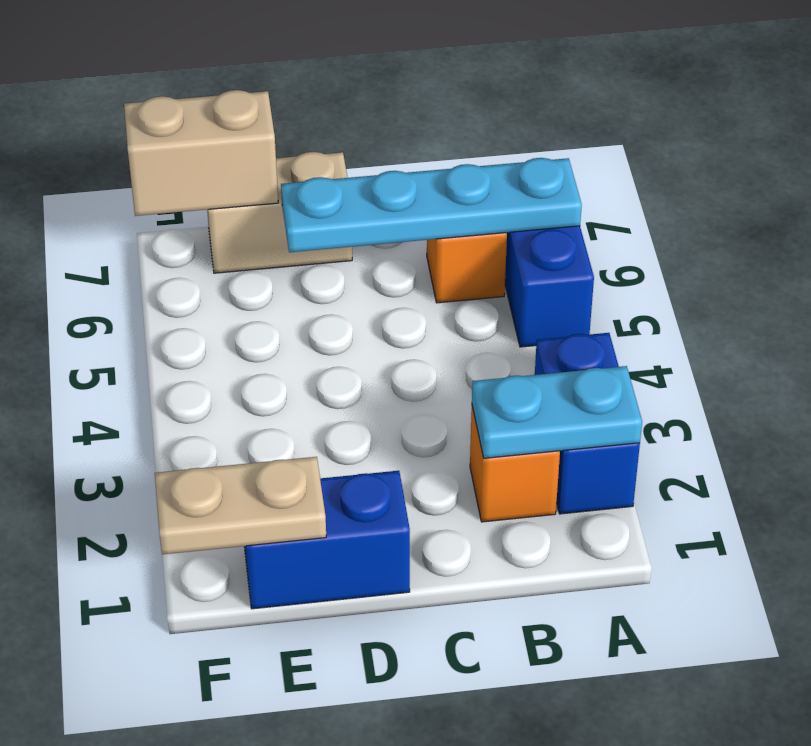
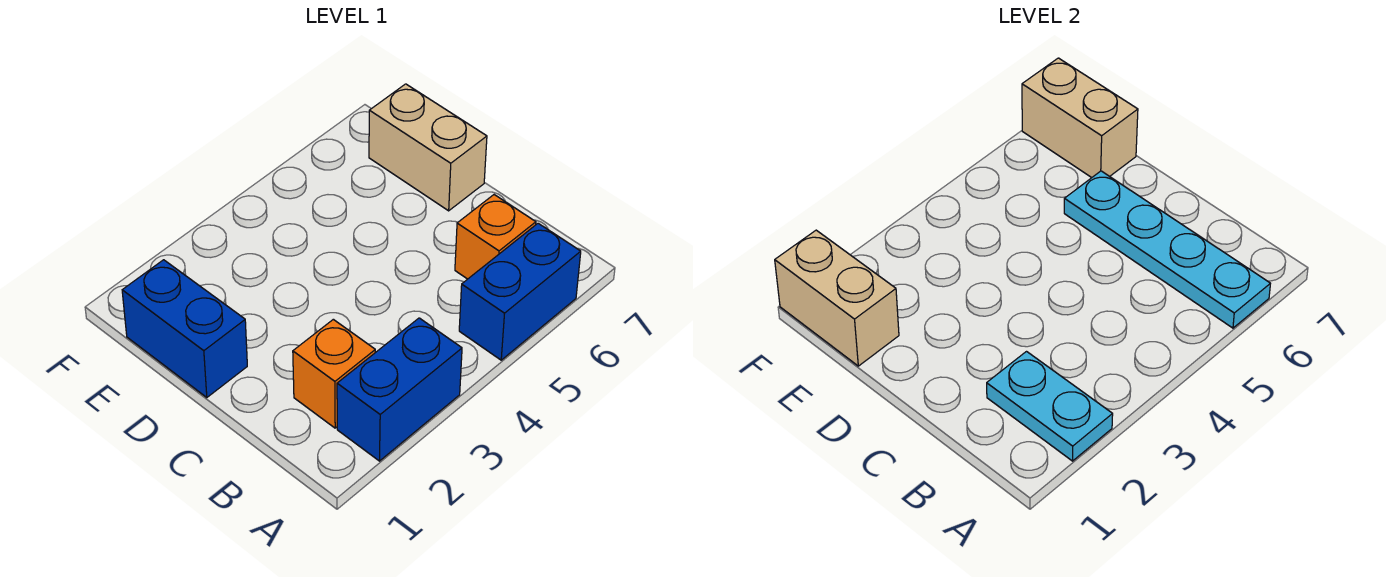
tan plate E1:F1 level 2 -> tan brick E1:F1 level 2

